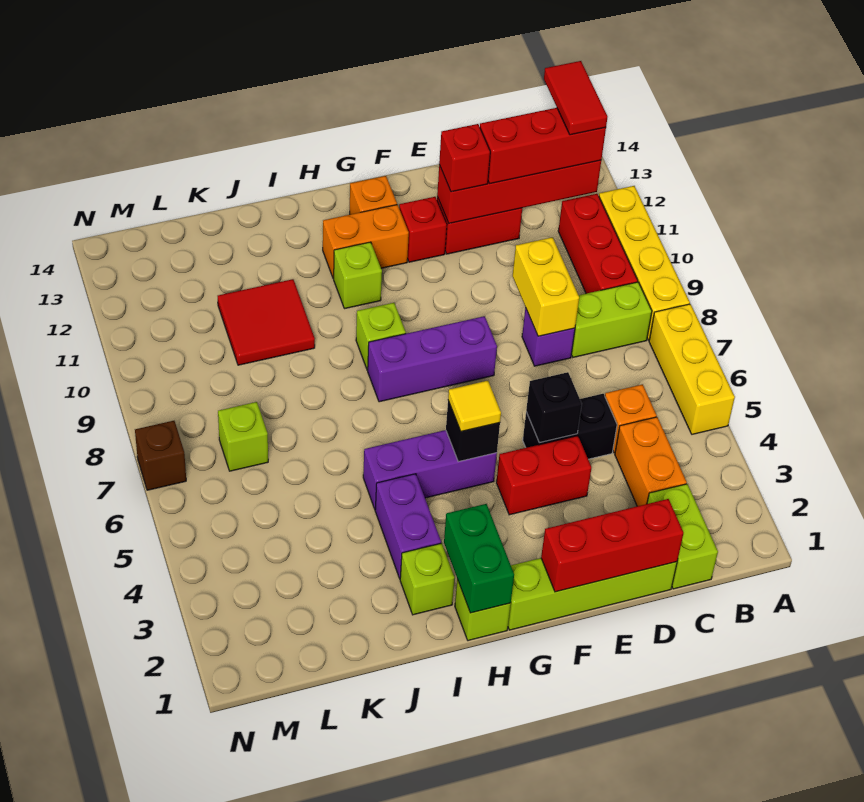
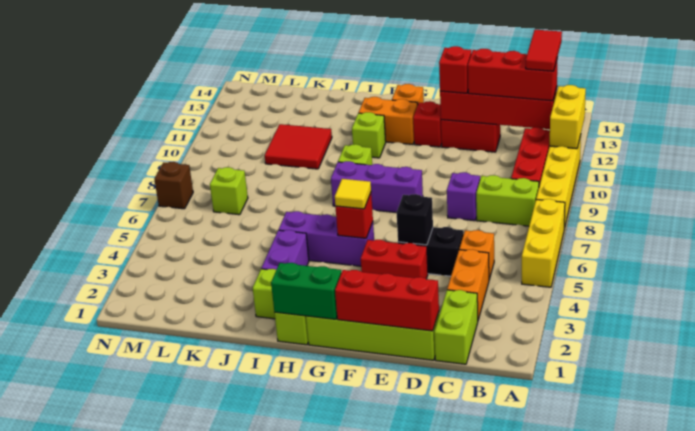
yellow brick D8:D9 level 2 -> yellow brick A11:A12 level 2
black brick G5 level 2 -> red brick G5 level 2
green brick H1:H2 level 2 -> green brick G1:H1 level 2

